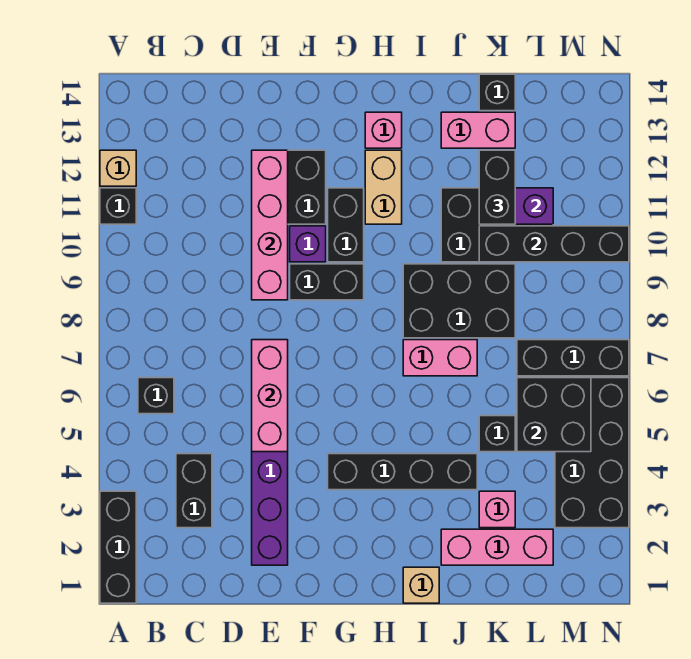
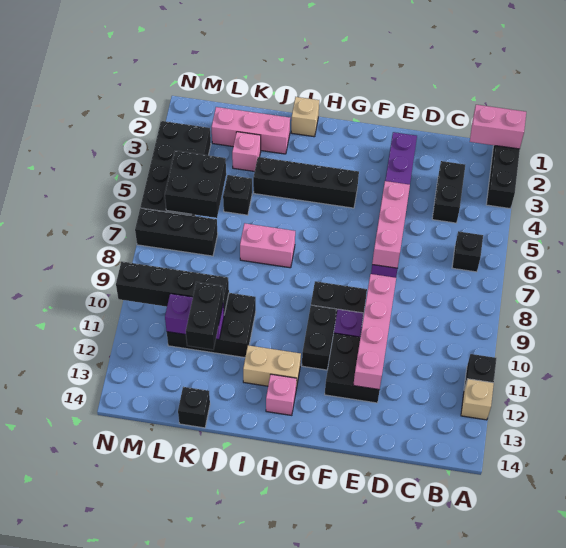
tan brick H11:H12 level 1 -> tan brick H12:I12 level 1
black brick I8:K9 level 1 -> none
pink brick J13:K13 level 1 -> pink brick A1:B1 level 2

